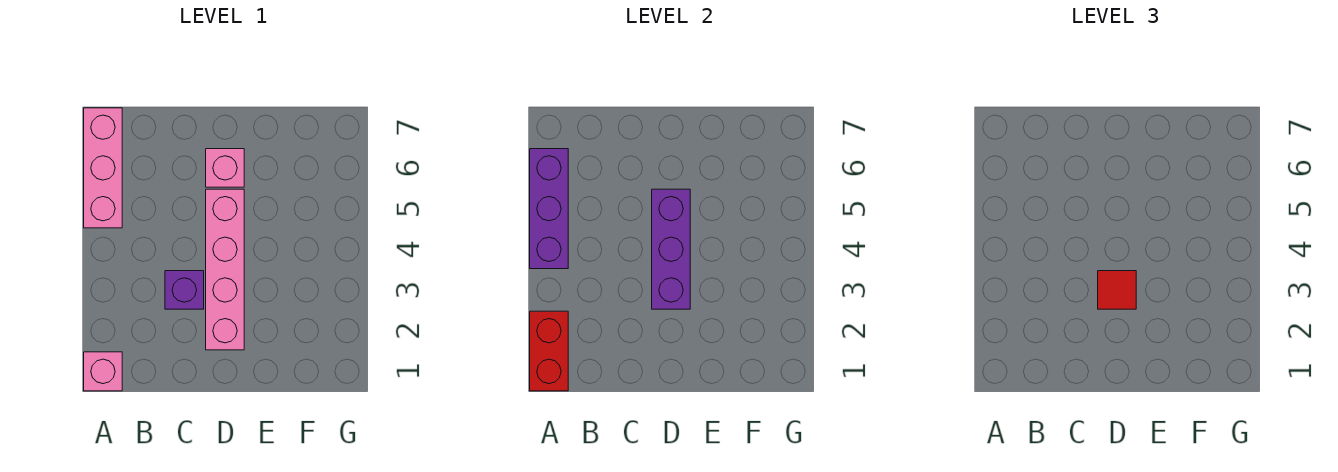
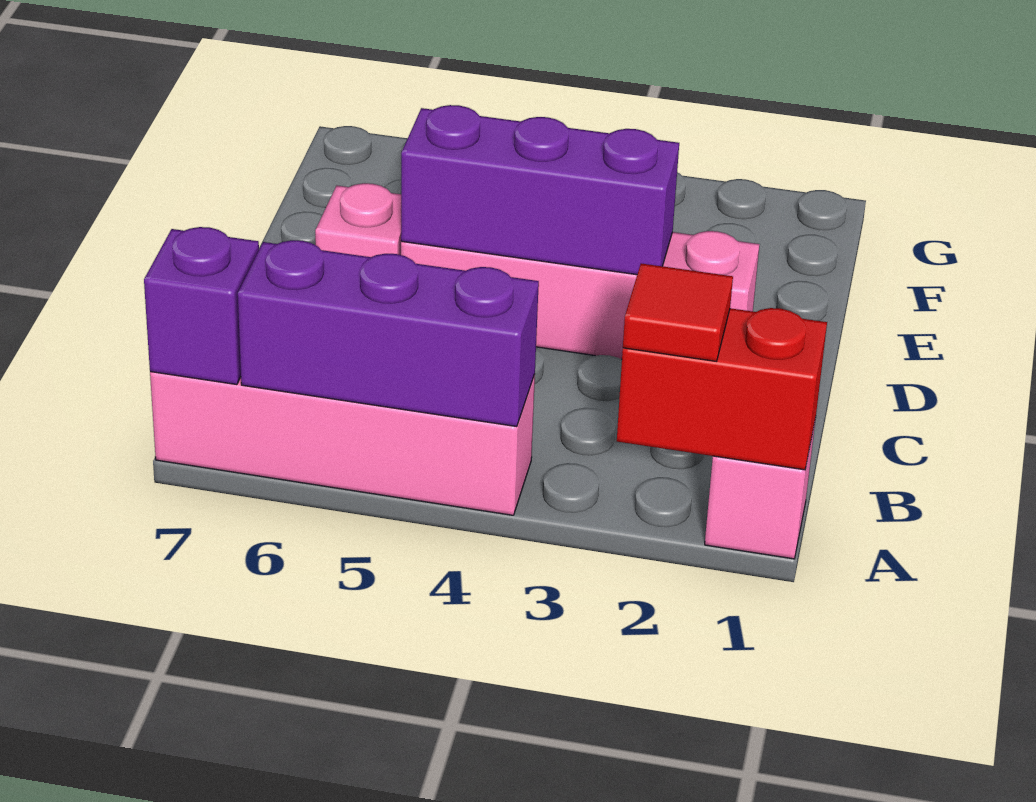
pink brick A5:A7 level 1 -> pink brick A4:A7 level 1
purple brick C3 level 1 -> purple brick A7 level 2
red tile D3 level 3 -> red tile A2 level 3

